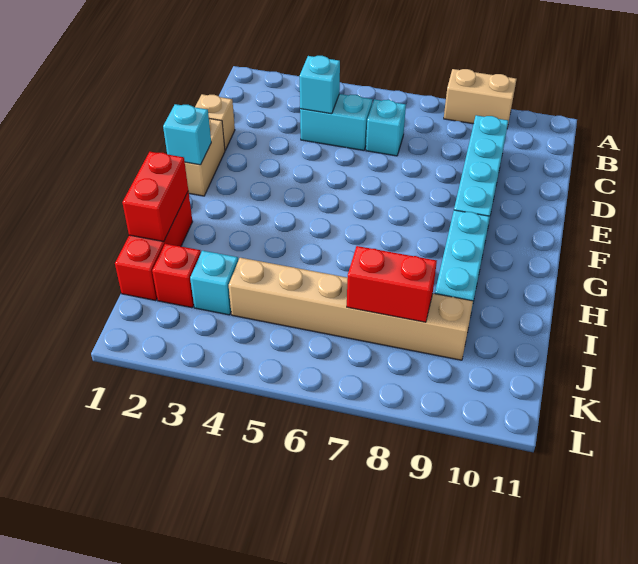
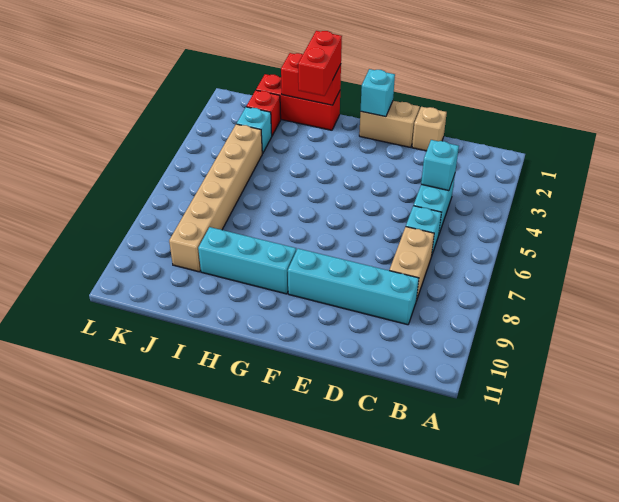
tan brick A8:A9 level 1 -> tan brick C7:C8 level 1
red brick J7:J8 level 2 -> red brick H1:H2 level 3

